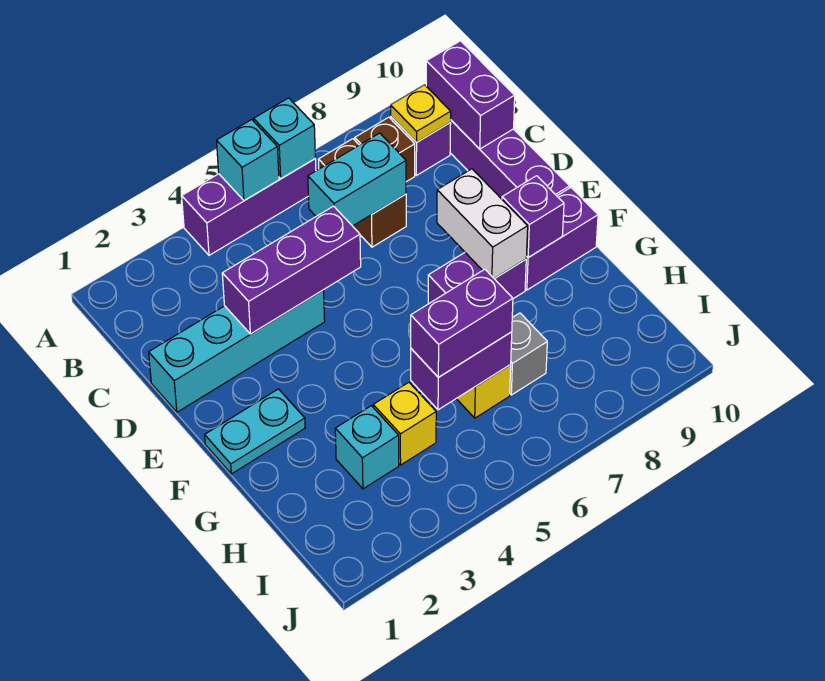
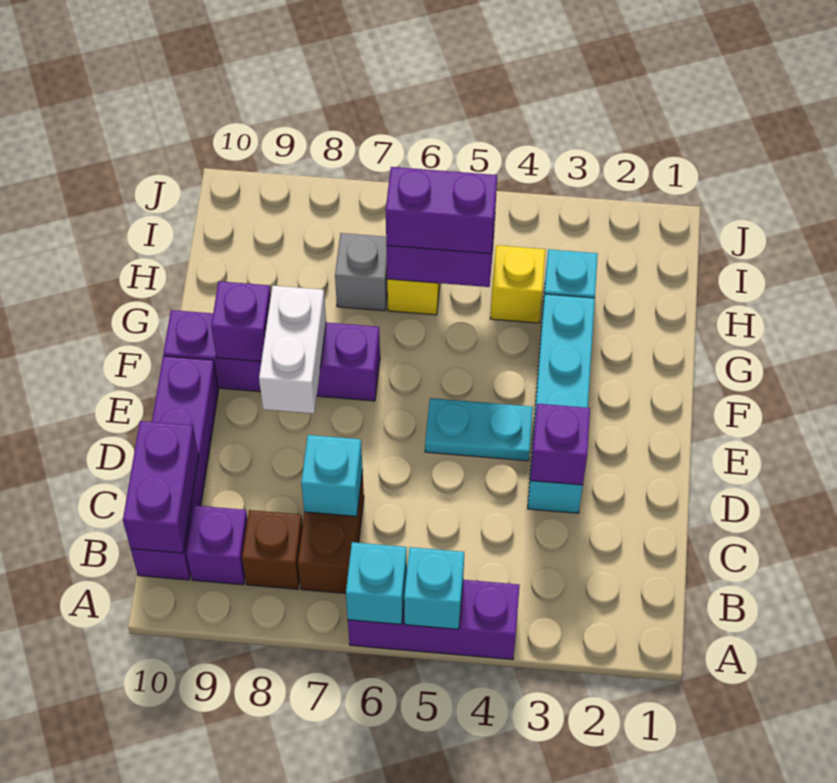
yellow plate B9 level 2 -> none
cyan brick C6:C7 level 2 -> cyan brick C7 level 2
cyan brick D1:D4 level 1 -> cyan brick D3:G3 level 1
purple brick D3:D5 level 2 -> purple brick D3 level 2
cyan plate F1:F2 level 1 -> cyan plate E4:E5 level 1

